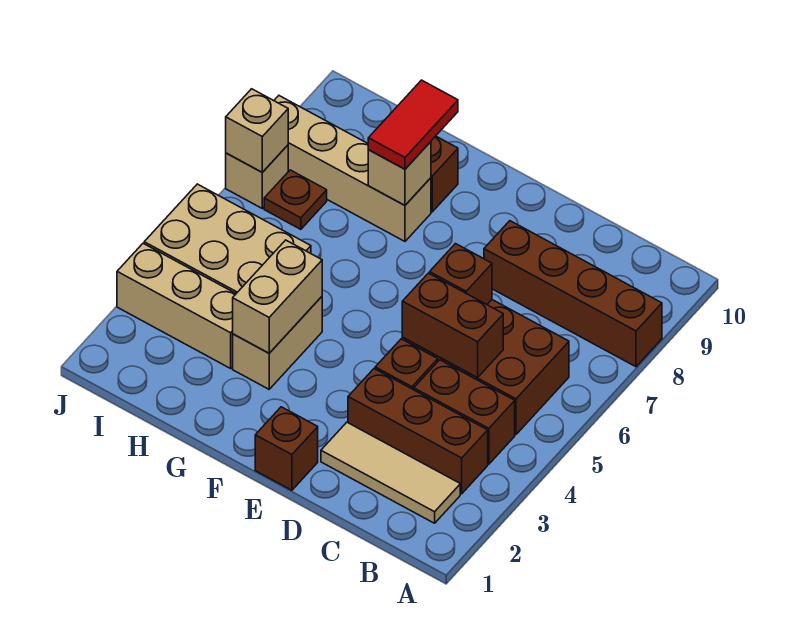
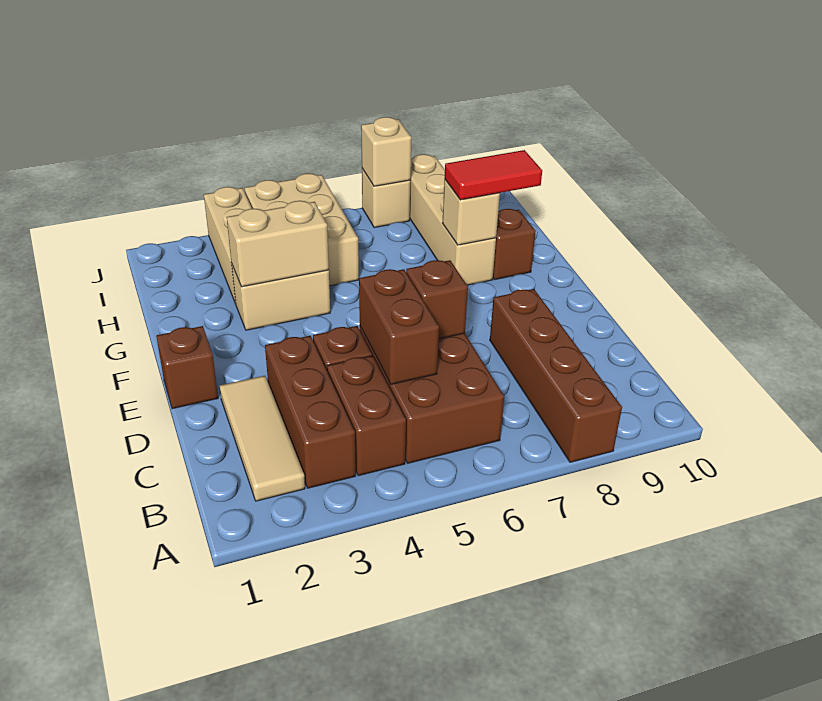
brown plate I7 level 1 -> none

